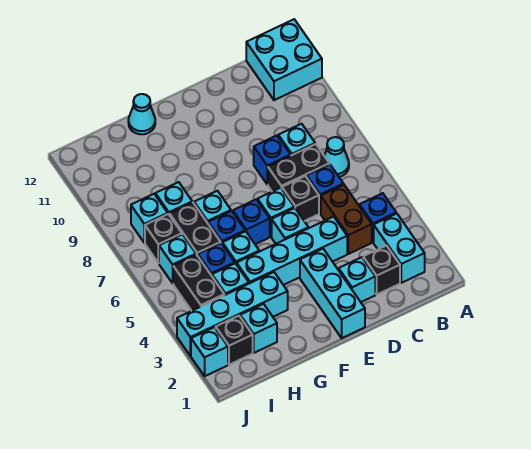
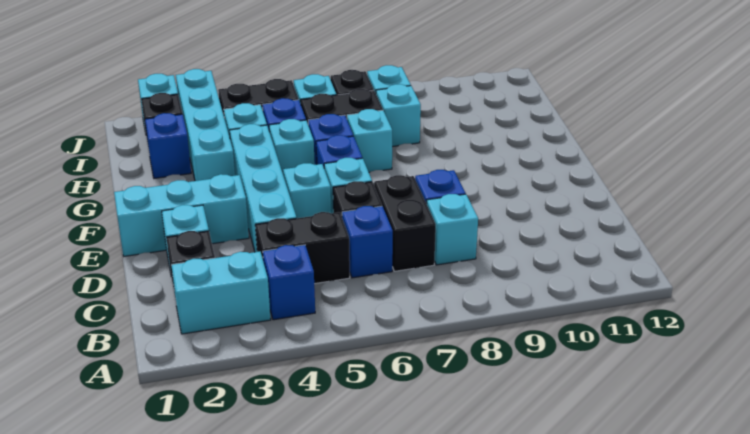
cyan brick A11:B12 level 1 -> none
cyan cone B7 level 1 -> none
brown brick C4:C5 level 1 -> black brick C4:C5 level 1
cyan cone G12 level 1 -> none
cyan brick H2 level 1 -> blue brick H2 level 1

